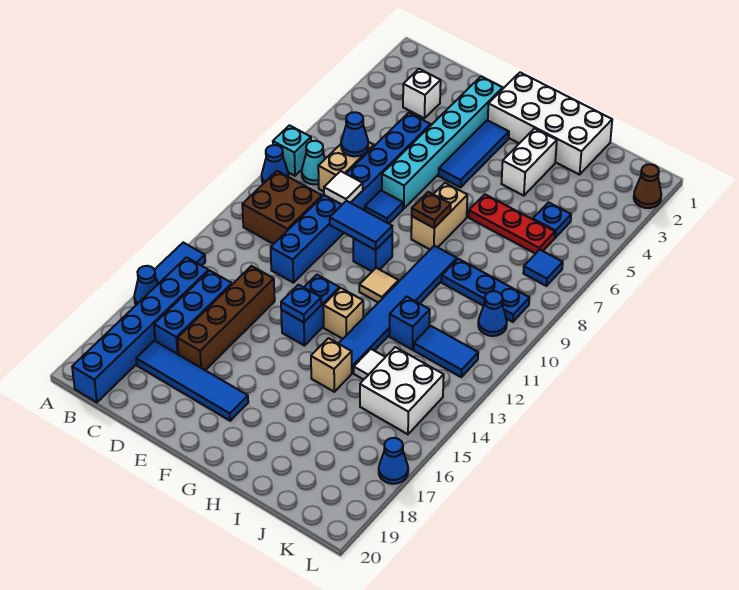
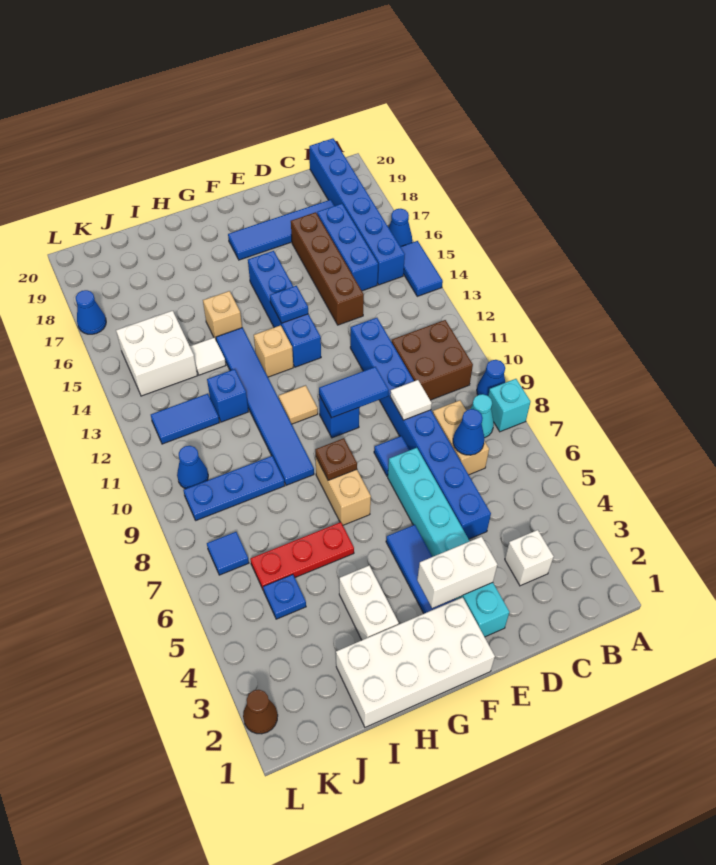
none -> white brick E3:F3 level 2
blue brick F13:F14 level 1 -> blue brick F13:F16 level 1

